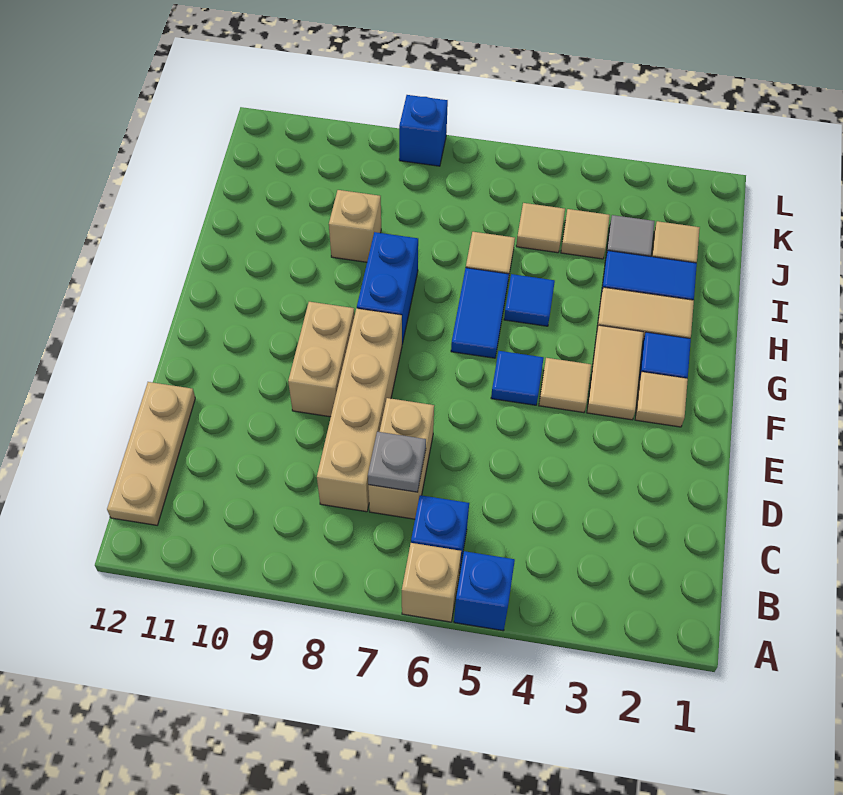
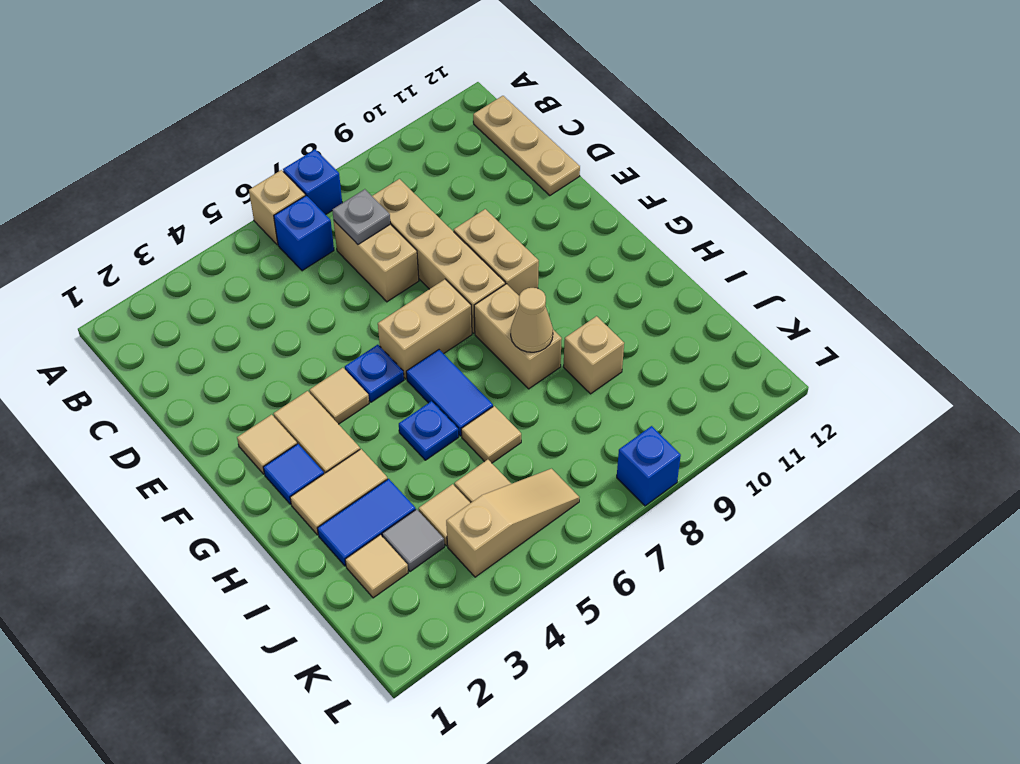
blue brick A5 level 1 -> blue brick A7 level 1
blue tile F5 level 1 -> blue plate F5 level 1
none -> tan brick F6:F7 level 1
blue brick G8:H8 level 1 -> tan brick G8:H8 level 1
blue tile H5 level 1 -> blue plate H5 level 1
none -> tan cone H8 level 2
none -> tan slope K4:K6 level 1 top 4

